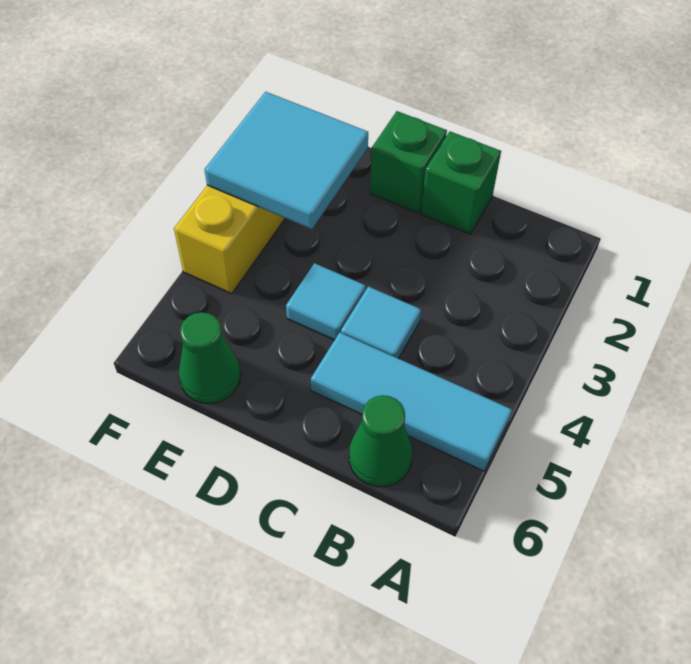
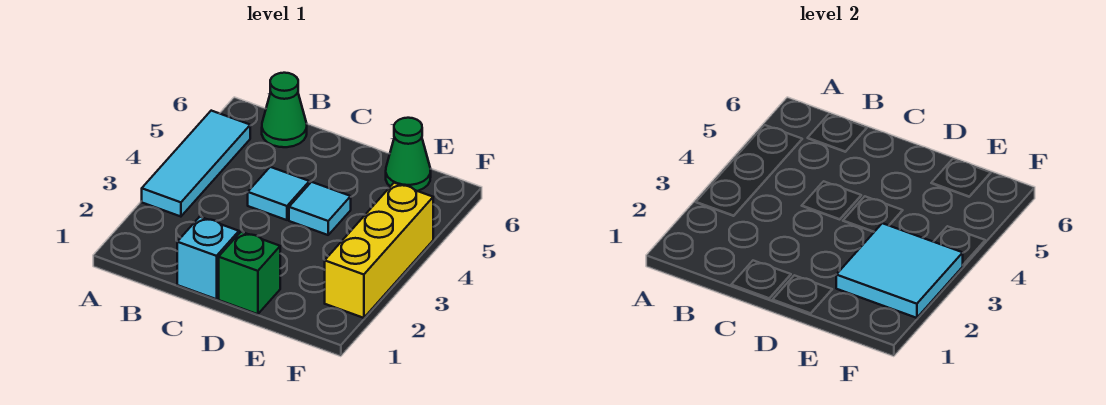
cyan tile A5:C5 level 1 -> cyan tile A3:A5 level 1
green brick C1 level 1 -> cyan brick C1 level 1

